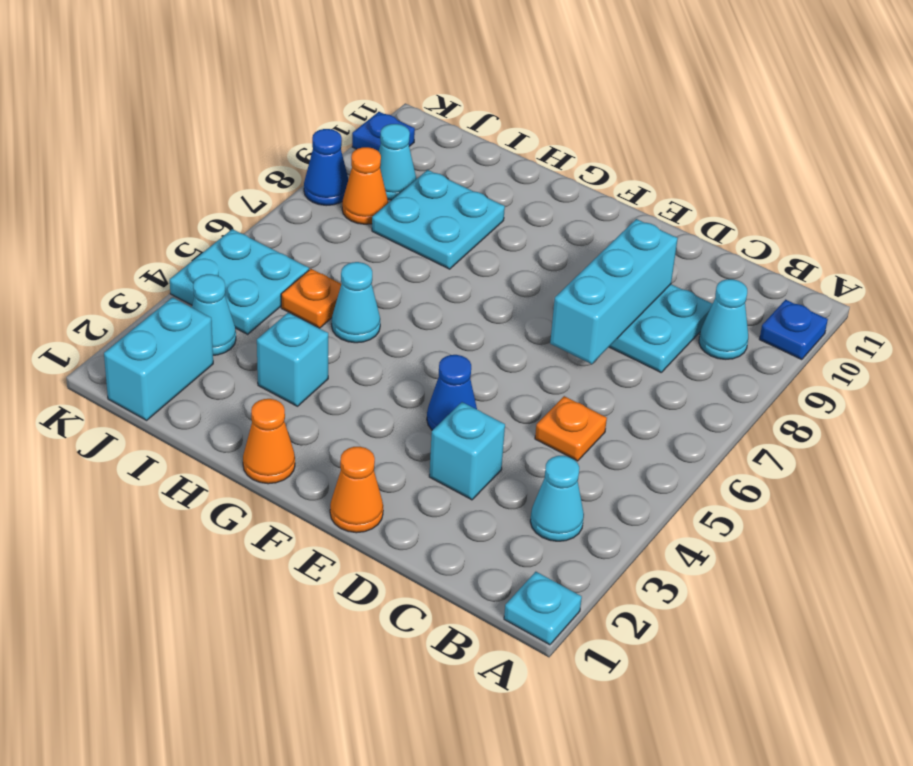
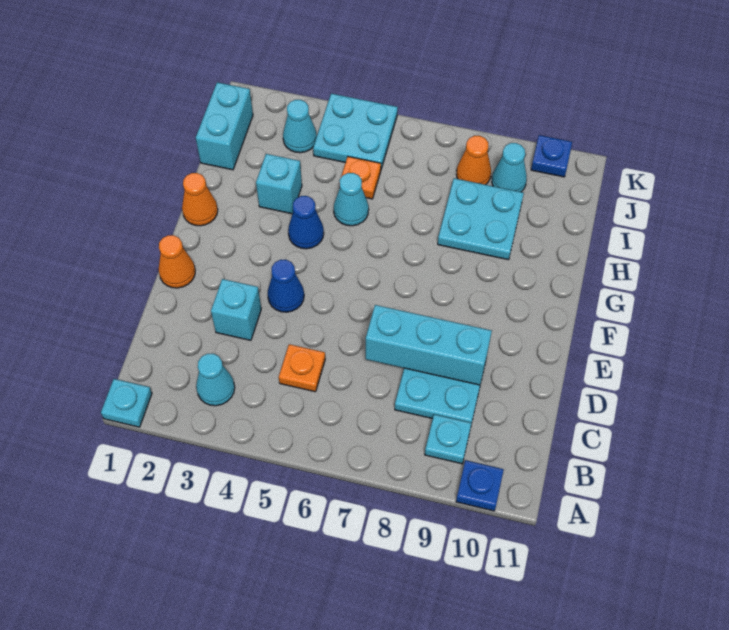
cyan cone B9 level 1 -> cyan plate B9 level 1
cyan brick J1:J2 level 1 -> cyan brick I1:J1 level 1
blue cone K8 level 1 -> blue cone G4 level 1

